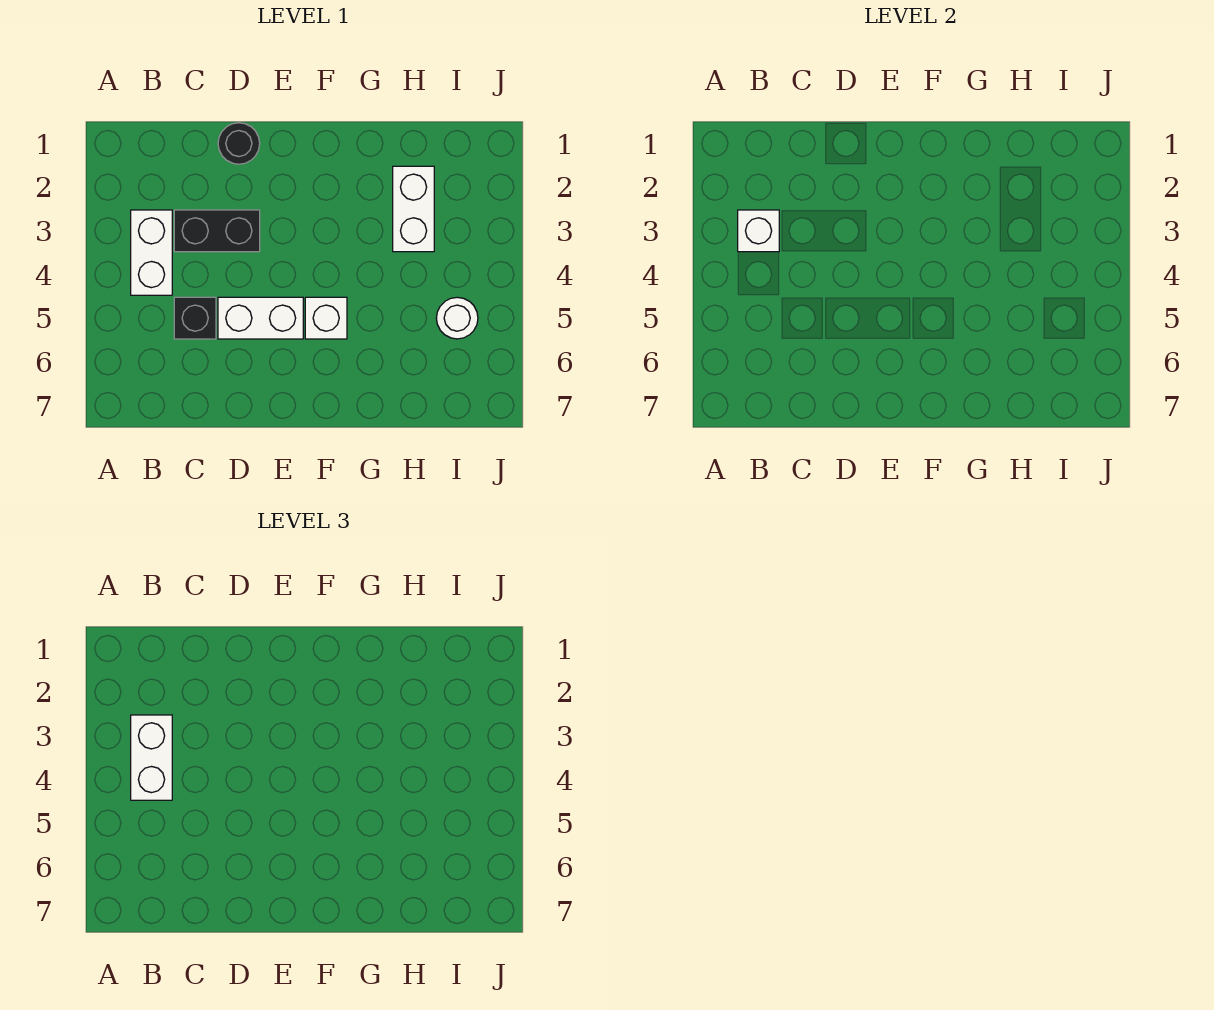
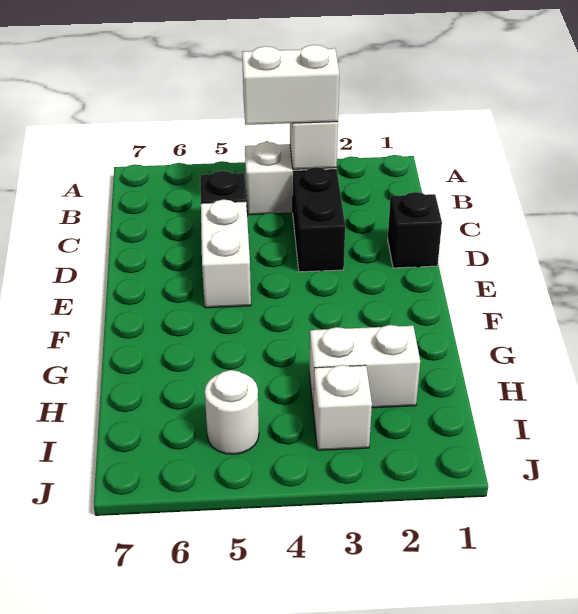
black round brick D1 level 1 -> black brick D1 level 1
white brick F5 level 1 -> white brick I3 level 1

